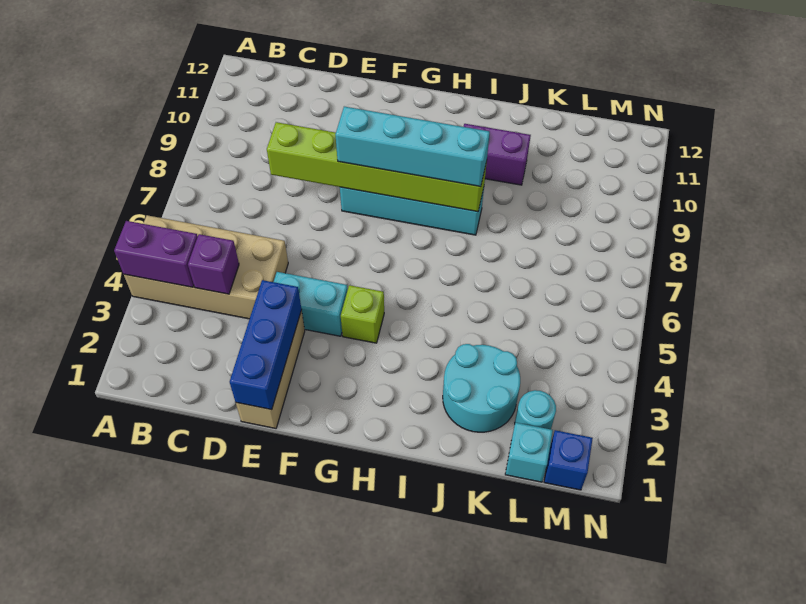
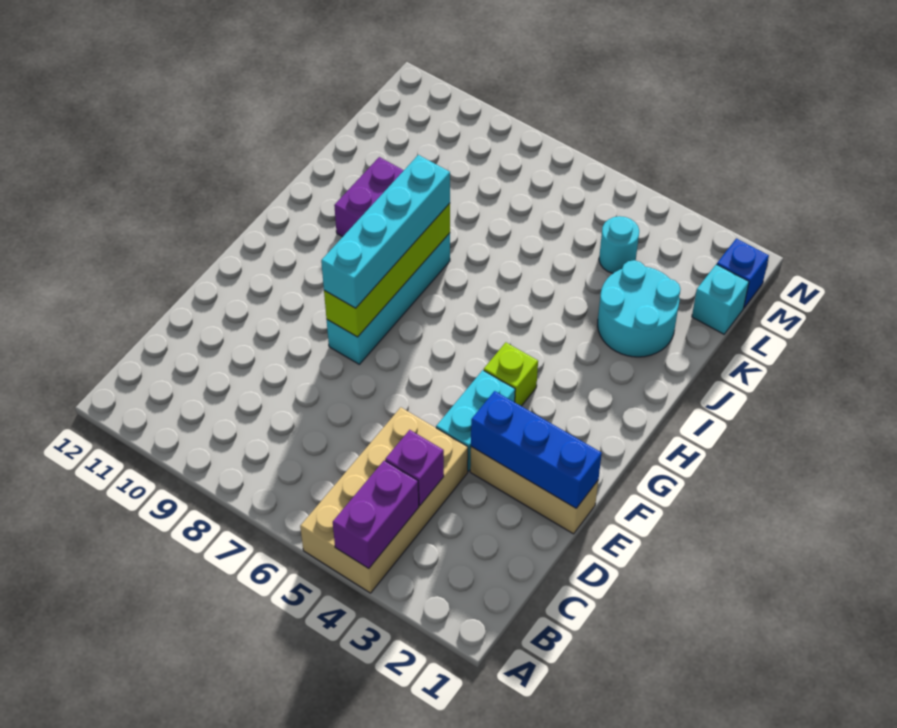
lime brick D8:I8 level 2 -> lime brick F8:I8 level 2
cyan round brick L2 level 1 -> cyan round brick L4 level 1

